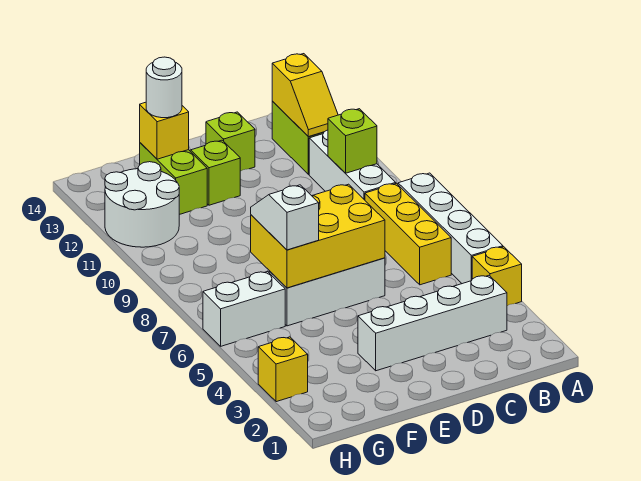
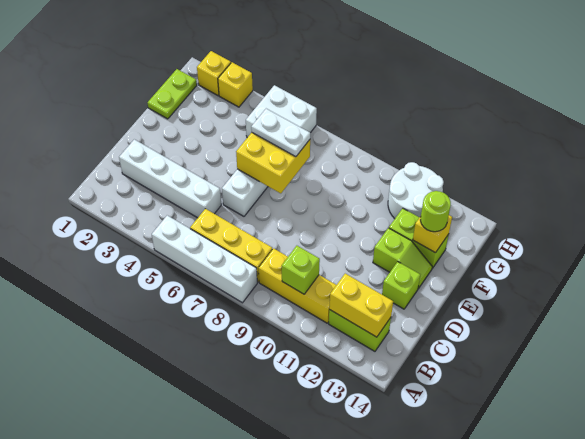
yellow brick A4 level 1 -> yellow brick H2 level 1
white brick B3:E3 level 1 -> white brick C2:C5 level 1
white brick B9:B11 level 1 -> yellow brick B9:B11 level 1
yellow slope B12:B13 level 2 top 13 -> yellow brick B12:B13 level 2
yellow brick D6:F7 level 2 -> yellow brick E6:F7 level 2
none -> lime plate F1:G1 level 1
white slope F6:F7 level 3 top 6 -> white plate F6:F7 level 3
white round brick F13 level 3 -> lime round brick F13 level 3
white brick G6:H6 level 1 -> white brick G5:H6 level 1

